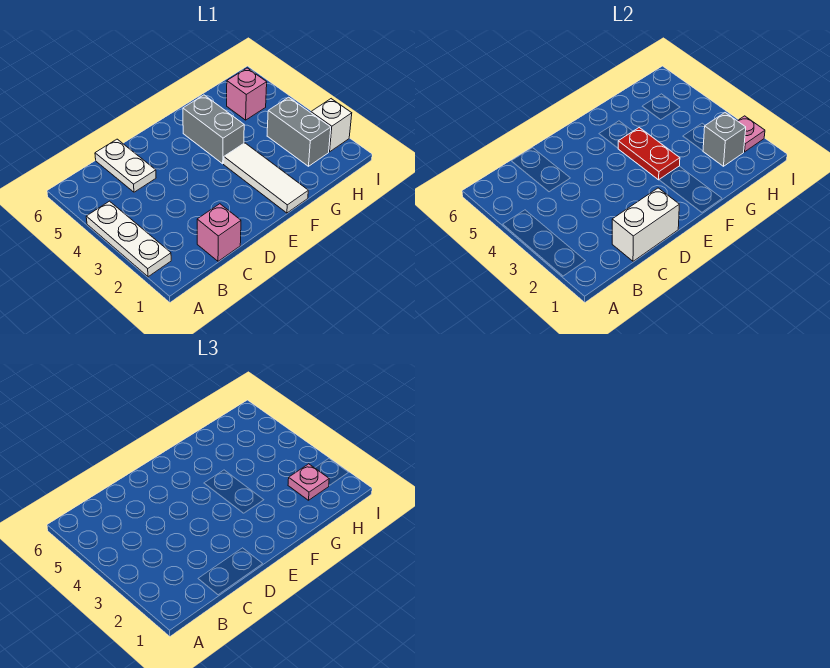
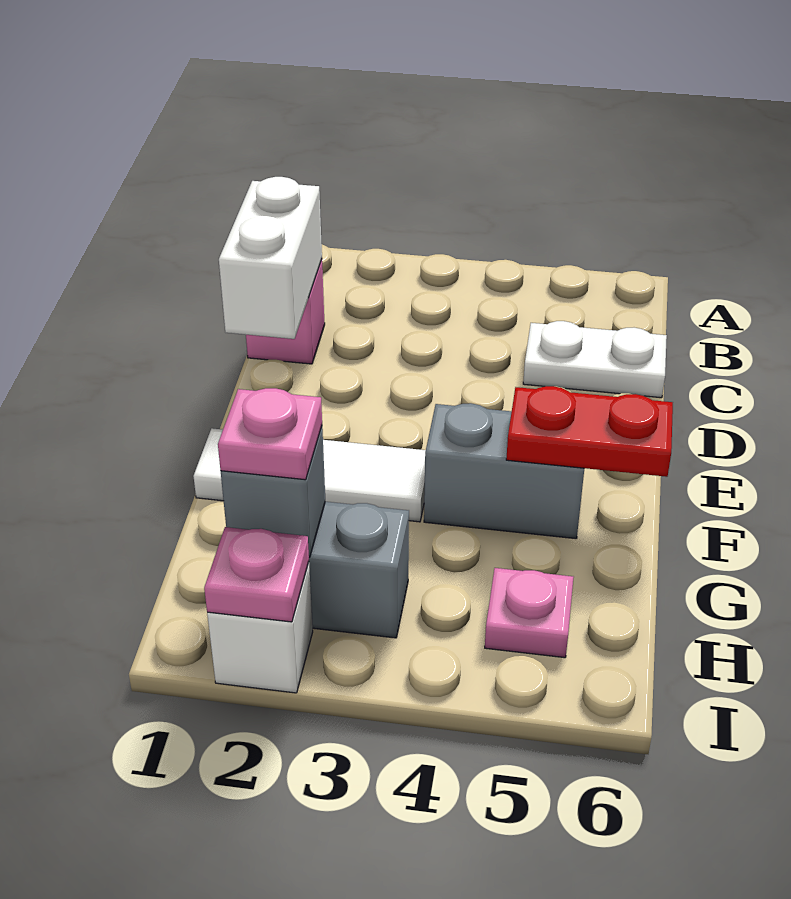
white plate A2:A4 level 1 -> none
red plate F3:F4 level 2 -> red plate F5:F6 level 2
pink brick H5 level 1 -> pink plate H5 level 1

